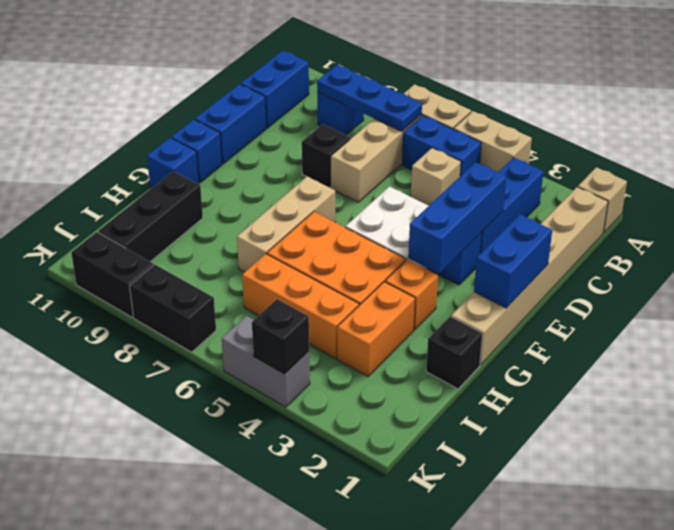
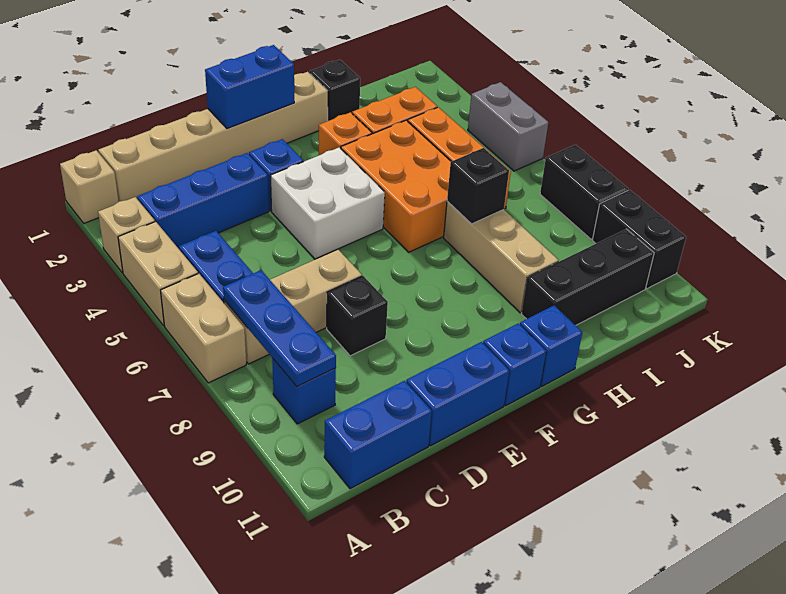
tan brick C5 level 1 -> tan brick A3 level 1
blue brick D3:F3 level 2 -> none
tan brick F7:H7 level 1 -> tan brick H7:H9 level 1
black brick K4 level 2 -> black brick H7 level 2

